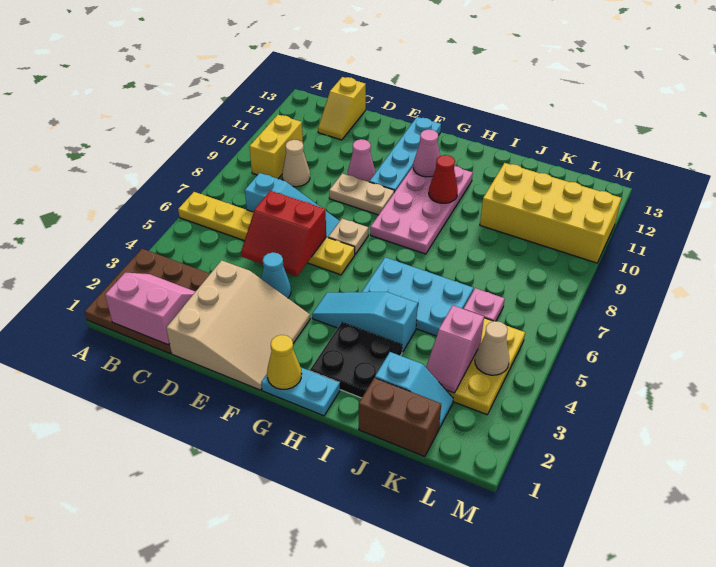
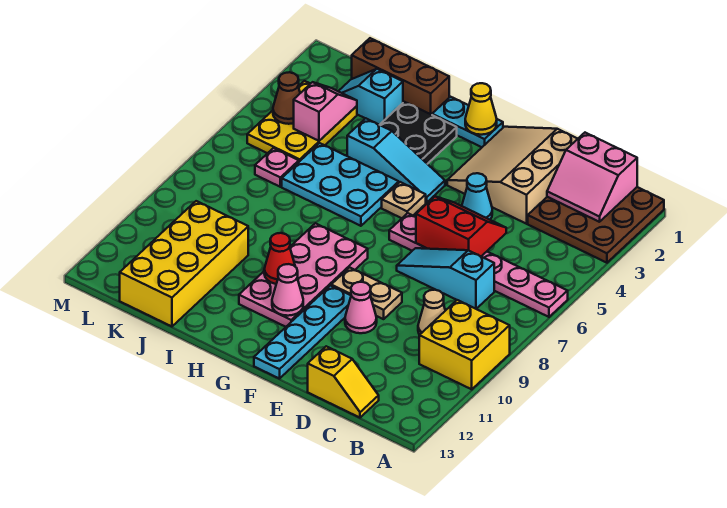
yellow plate A6:F6 level 1 -> pink plate A6:F6 level 1
yellow brick B9:B10 level 1 -> yellow brick A9:B10 level 1
yellow slope C12:C13 level 1 top 13 -> yellow slope C13:D13 level 1 top D
tan plate F7 level 1 -> tan plate G5 level 1
brown brick J1:K1 level 1 -> brown brick I1:K1 level 1
yellow brick J10:M11 level 1 -> yellow brick J10:K13 level 1
tan cone L4 level 2 -> brown cone L4 level 2

